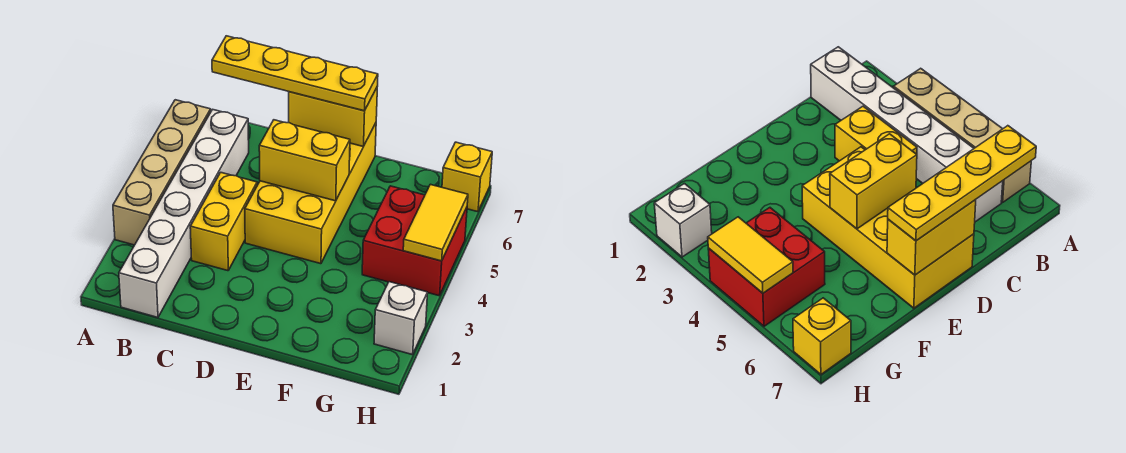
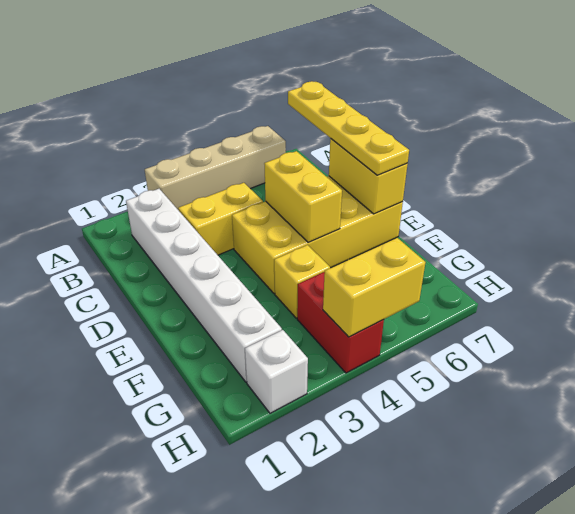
white brick B1:B6 level 1 -> white brick B2:G2 level 1
red brick G4:H5 level 1 -> red brick G4:H4 level 1
yellow tile H4:H5 level 2 -> yellow brick H4:H5 level 2
yellow brick H7 level 1 -> yellow brick F4 level 1

